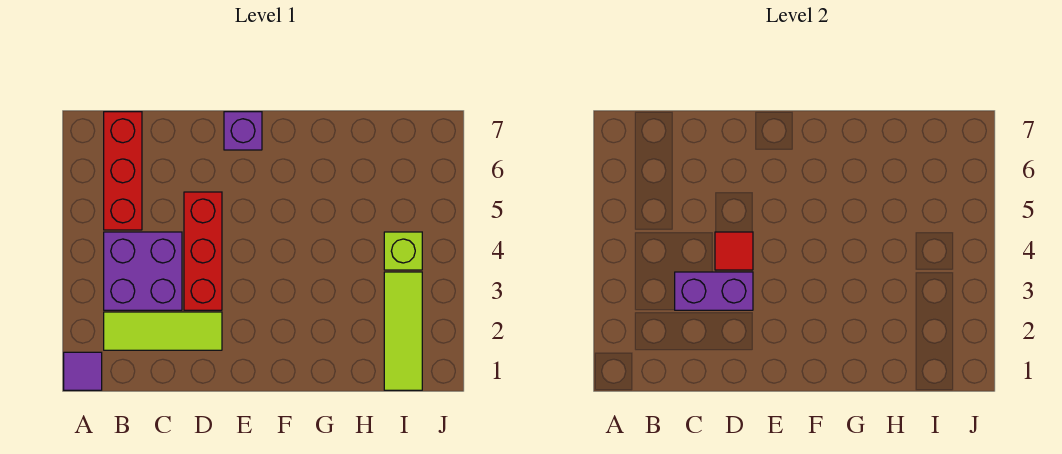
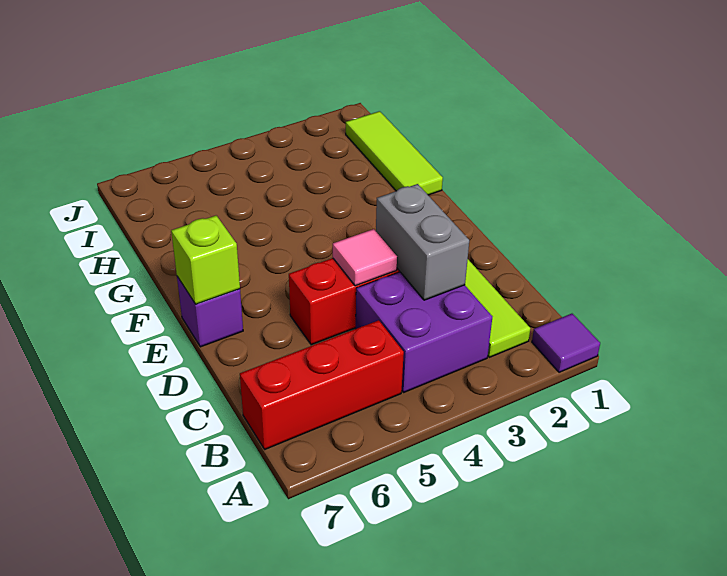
purple brick C3:D3 level 2 -> grey brick C3:D3 level 2
red tile D4 level 2 -> pink tile D4 level 2
lime tile I1:I3 level 1 -> lime tile G1:I1 level 1
lime brick I4 level 1 -> lime brick E7 level 2

